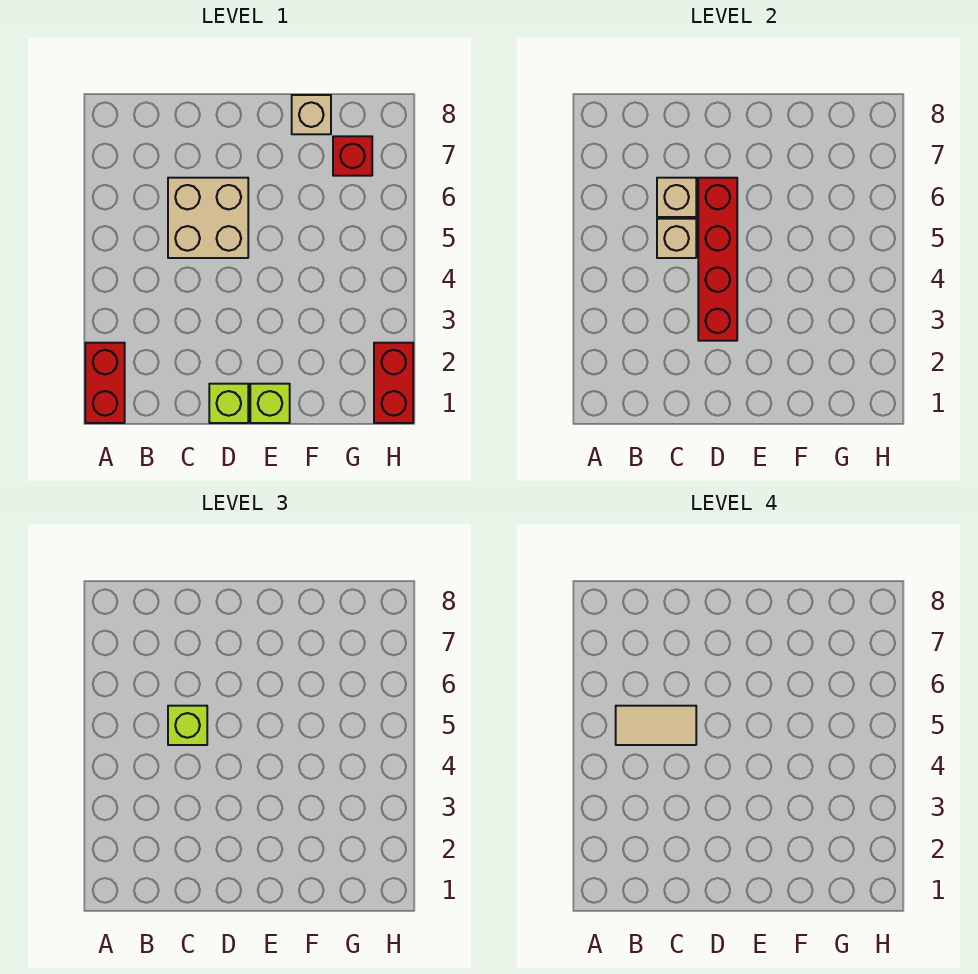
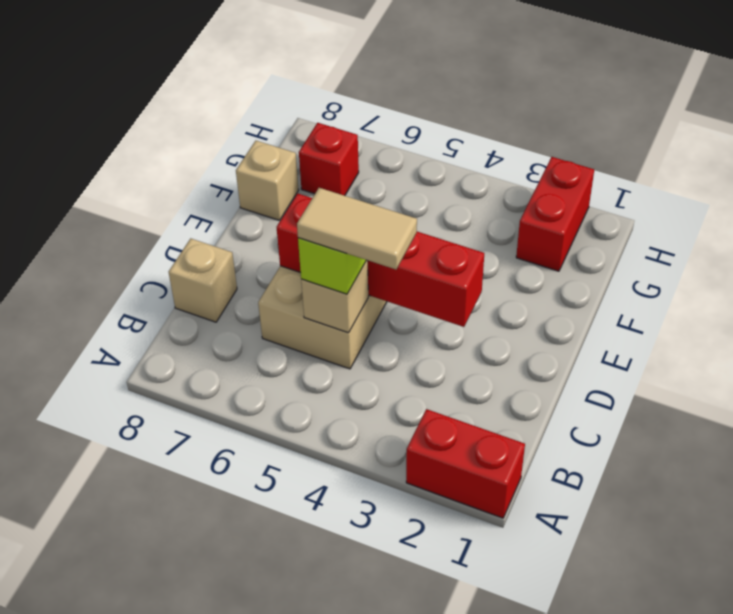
tan tile B5:C5 level 4 -> tan tile C4:C5 level 4
tan brick C6 level 2 -> tan brick C8 level 1
lime brick D1 level 1 -> none
lime brick E1 level 1 -> none
red brick H1:H2 level 1 -> red brick G2:H2 level 1

